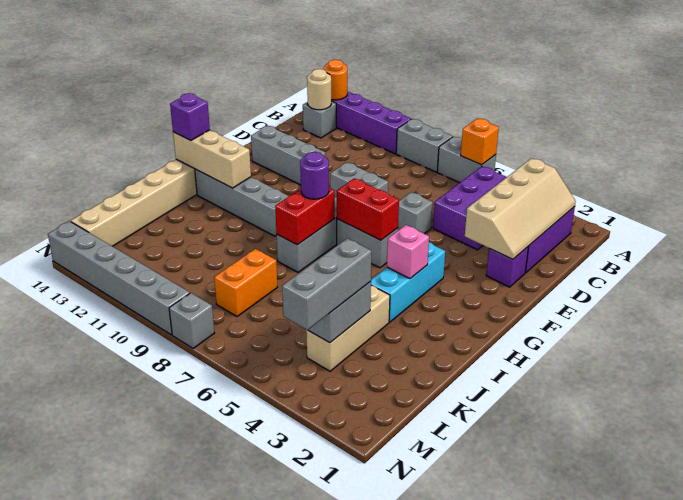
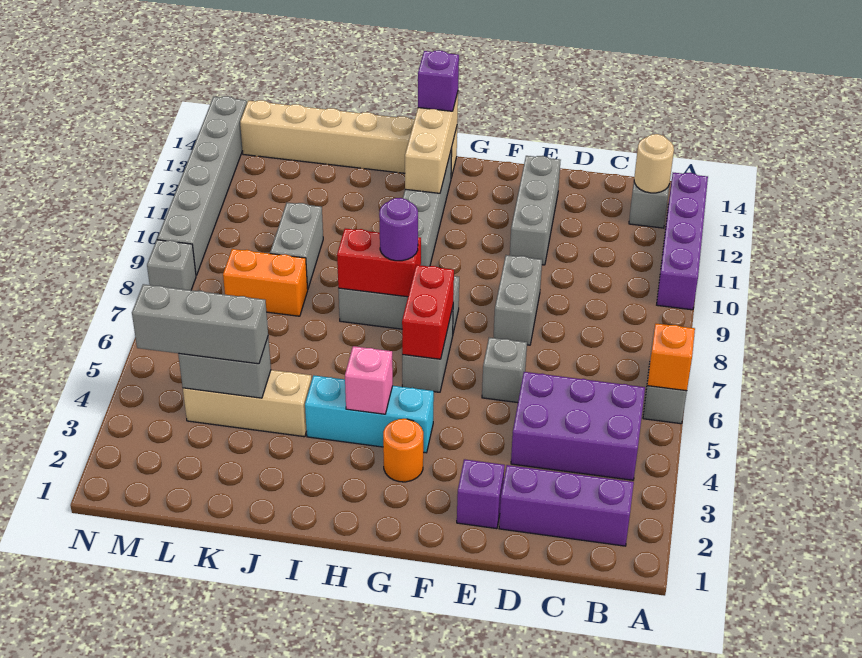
grey brick A8:A9 level 1 -> grey brick K9:K10 level 1
orange round brick A13 level 2 -> orange round brick G3 level 1
tan slope B2:E3 level 2 top 3 -> none

